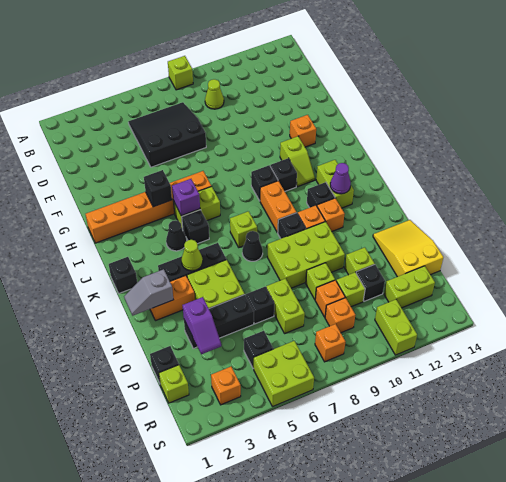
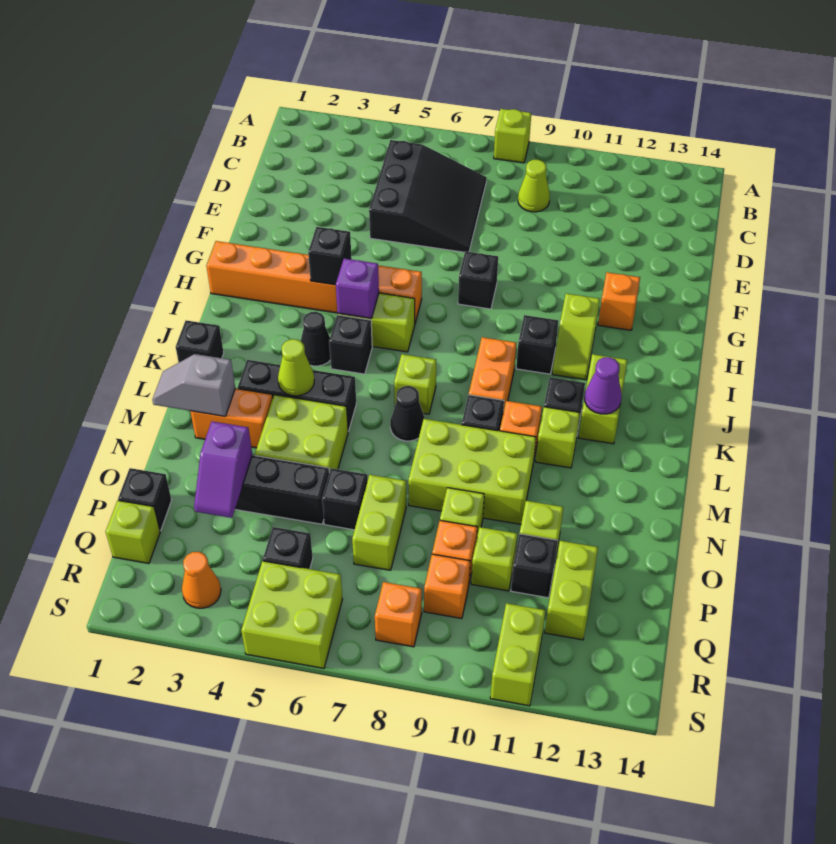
black slope C5:E7 level 1 top E -> black slope C5:E7 level 1 top 5
black brick I9 level 1 -> black brick G8 level 1
orange brick L11 level 1 -> lime brick L11 level 1
yellow slope N13:P14 level 1 top P -> none
lime brick Q12:Q13 level 1 -> lime brick P12:Q12 level 1
orange brick R3 level 1 -> orange cone R3 level 1

